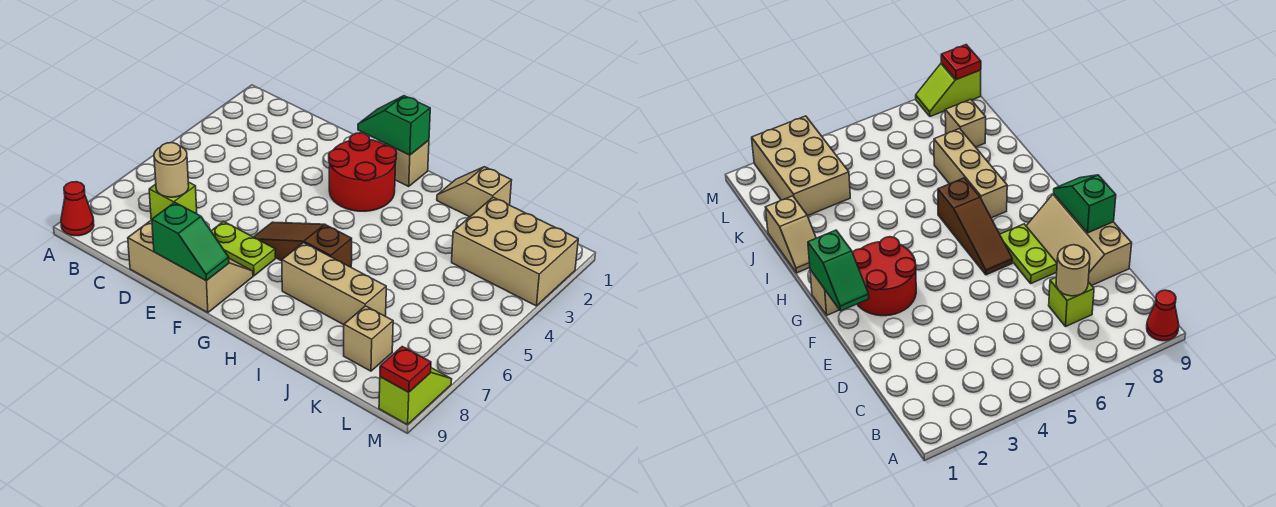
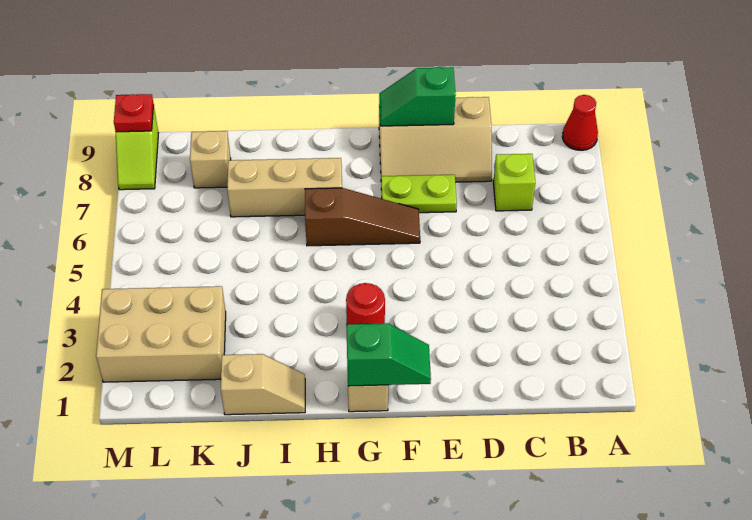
tan round brick C7 level 2 -> none
red round brick F2:G3 level 1 -> red round brick G3 level 1

